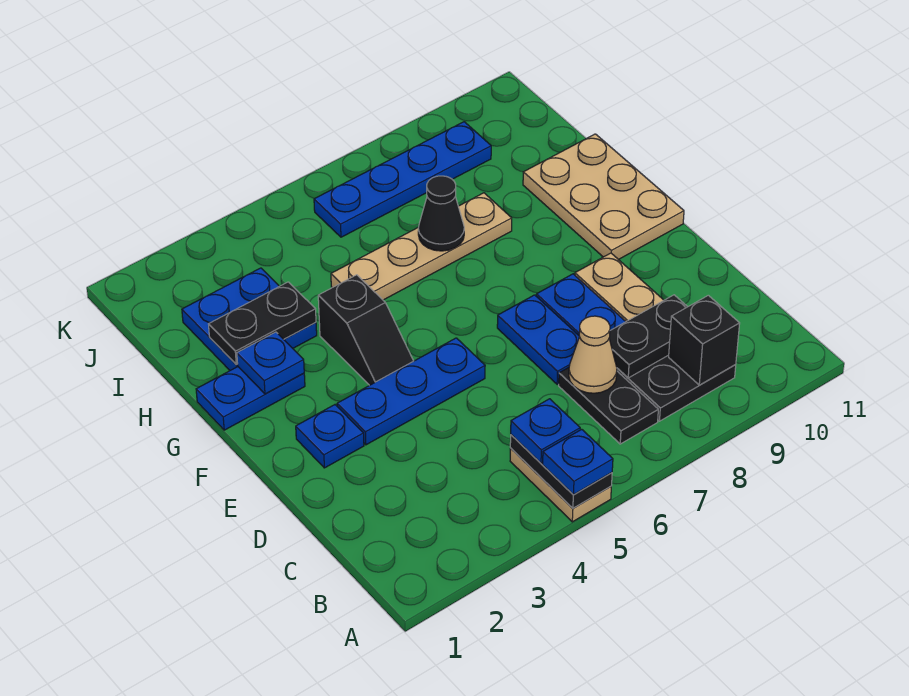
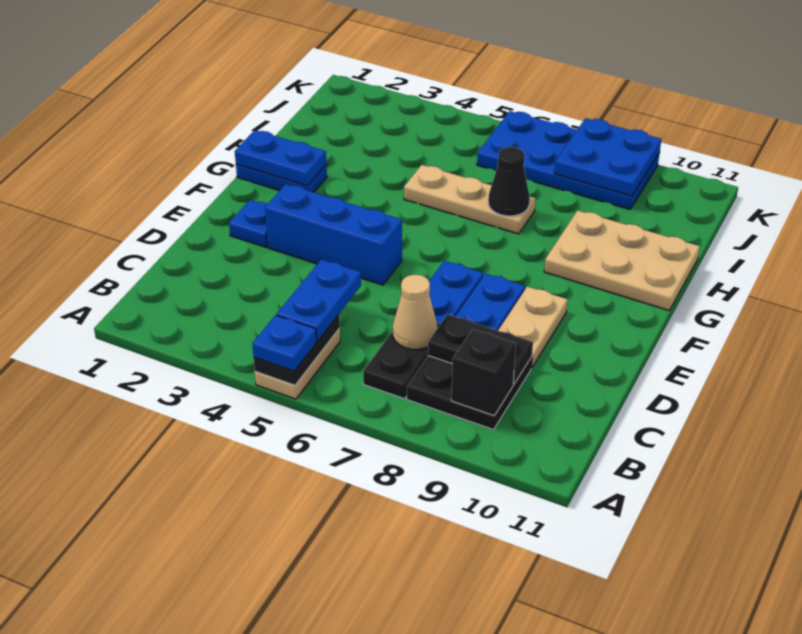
blue plate B5 level 3 -> blue plate B5:C5 level 3
blue plate E3:E5 level 1 -> blue brick E3:E5 level 1
black slope F4:G4 level 1 top G -> none
tan plate F10:H11 level 1 -> tan plate G9:H11 level 1
blue plate G2 level 2 -> blue plate G1:G2 level 2
blue plate H2:I3 level 1 -> blue plate J8:K9 level 2
black plate H2:H3 level 2 -> none
tan plate H5:H8 level 1 -> tan plate H5:H7 level 1
blue plate J6:J9 level 1 -> blue plate J6:K9 level 1

